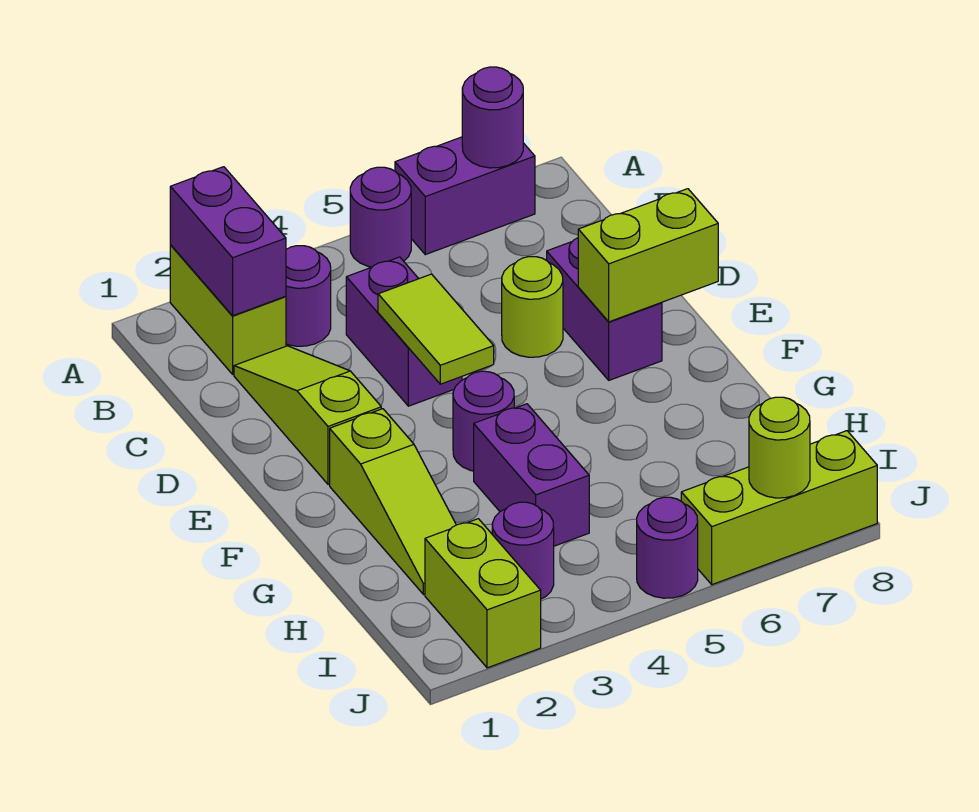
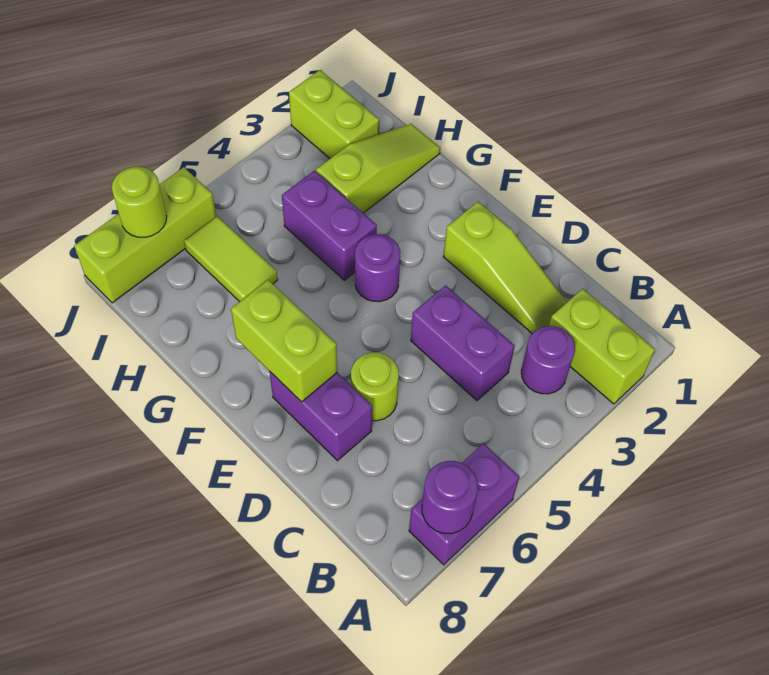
purple brick A2:B2 level 2 -> none
purple round brick A5 level 1 -> none
lime tile D4:E4 level 2 -> lime tile H6:I6 level 1
lime brick E7:E8 level 2 -> lime brick E7:F7 level 2
lime slope F2:H2 level 1 top F -> lime slope H1:H3 level 1 top 3
purple round brick I3 level 1 -> none
purple round brick J5 level 1 -> none

